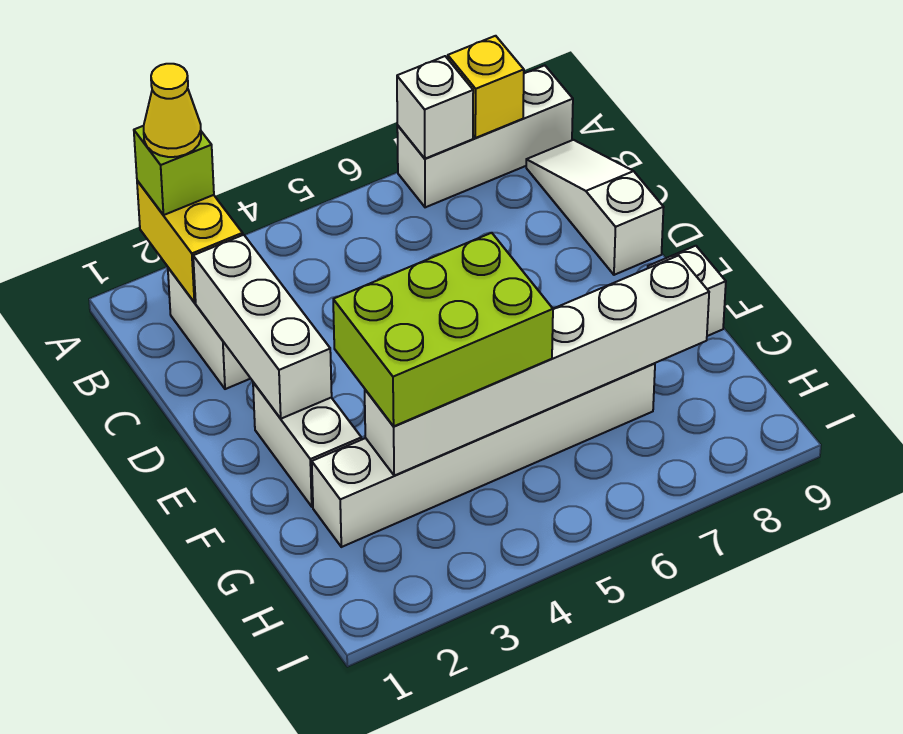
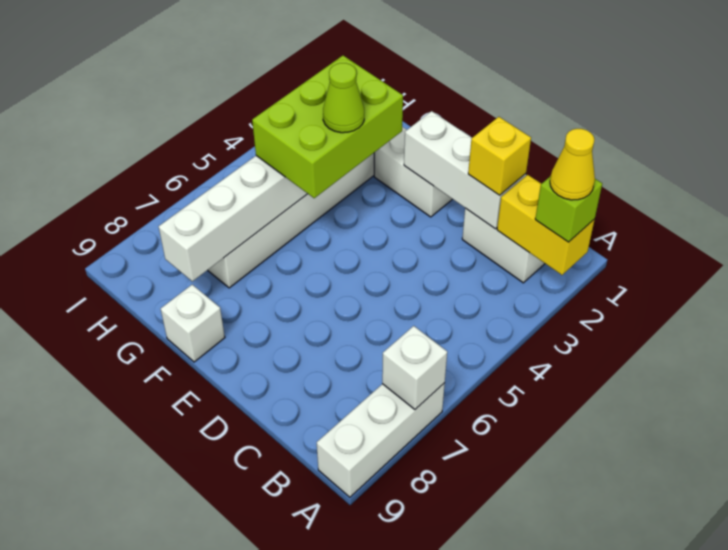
yellow brick A8 level 2 -> yellow brick C2 level 3
white slope B9:D9 level 1 top D -> none
none -> lime cone F4 level 4

